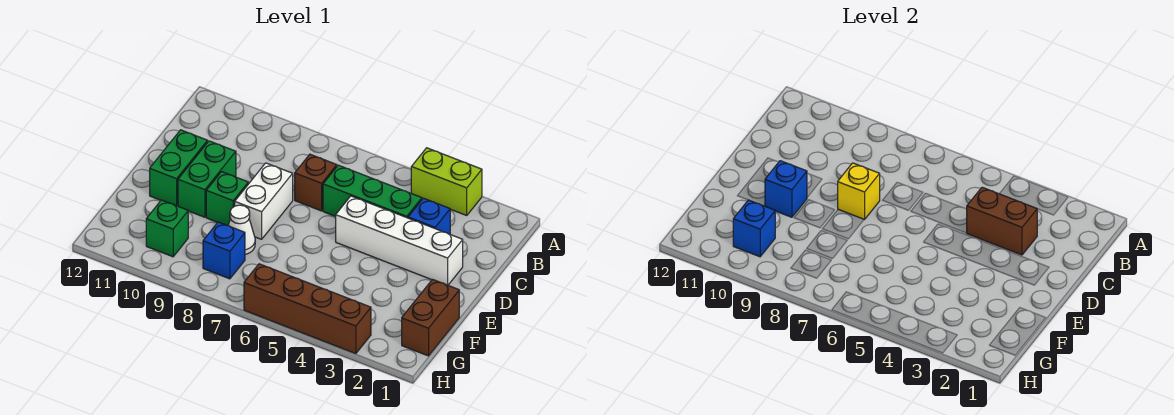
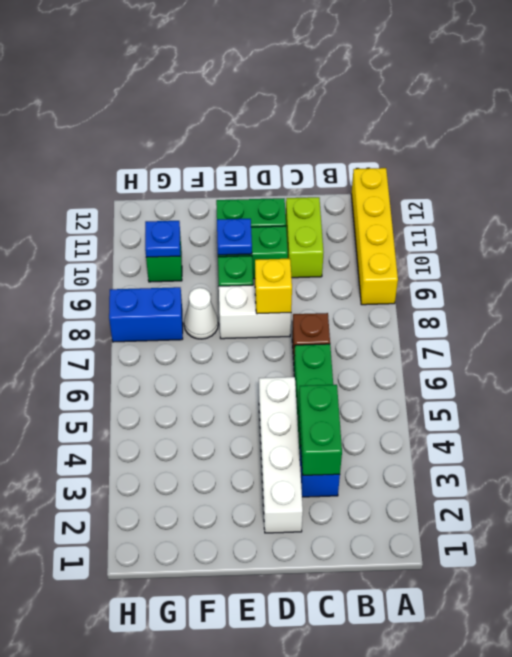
lime brick A3:A4 level 1 -> lime brick C10:C11 level 1
none -> yellow brick A9:A12 level 1
brown brick C3:C4 level 2 -> green brick C3:C4 level 2
blue brick E10 level 2 -> blue plate E10 level 2
brown brick F1:G1 level 1 -> none
blue brick G8 level 1 -> blue brick G8:H8 level 1
blue brick G10 level 2 -> blue plate G10 level 2
brown brick H3:H6 level 1 -> none

